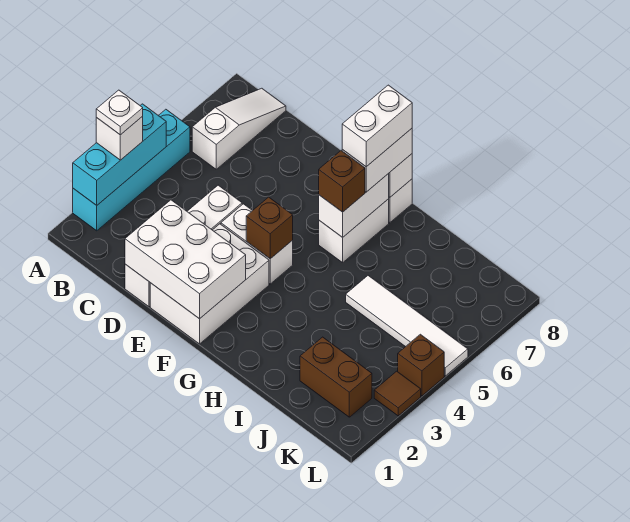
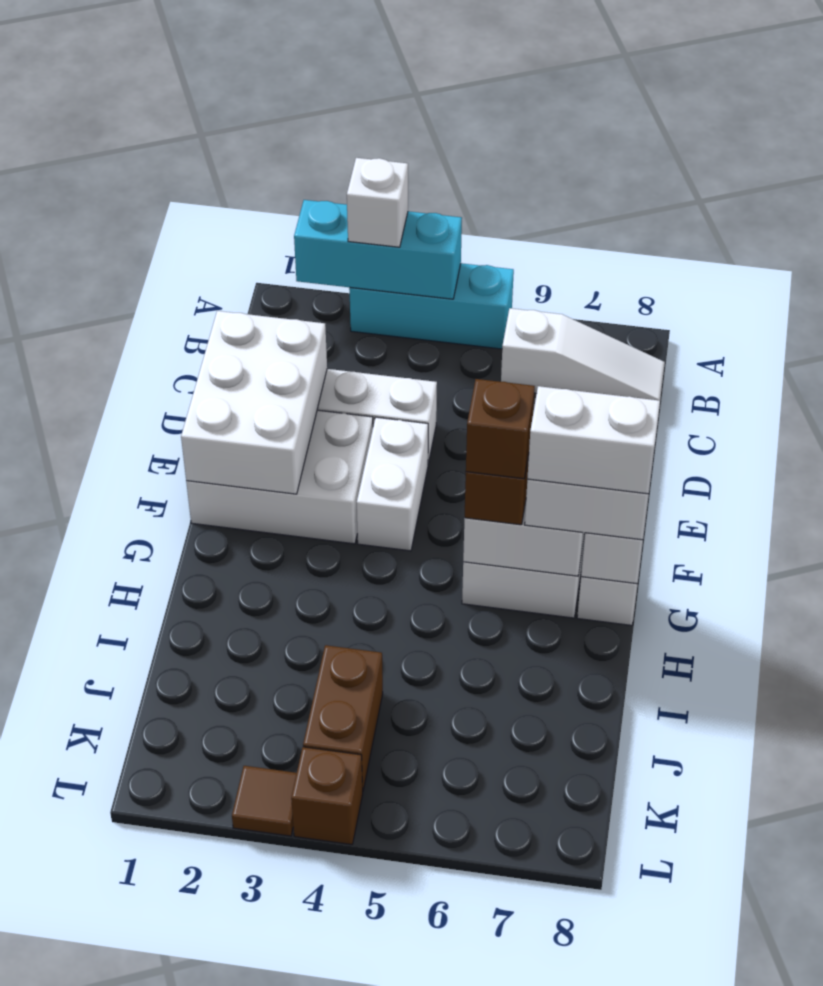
cyan brick A2:A5 level 1 -> cyan brick A3:A5 level 1
white plate A3 level 4 -> none
brown brick F4 level 2 -> brown brick G6 level 4
white tile I5:L5 level 1 -> none
brown brick J2:K2 level 1 -> brown brick J4:K4 level 1

